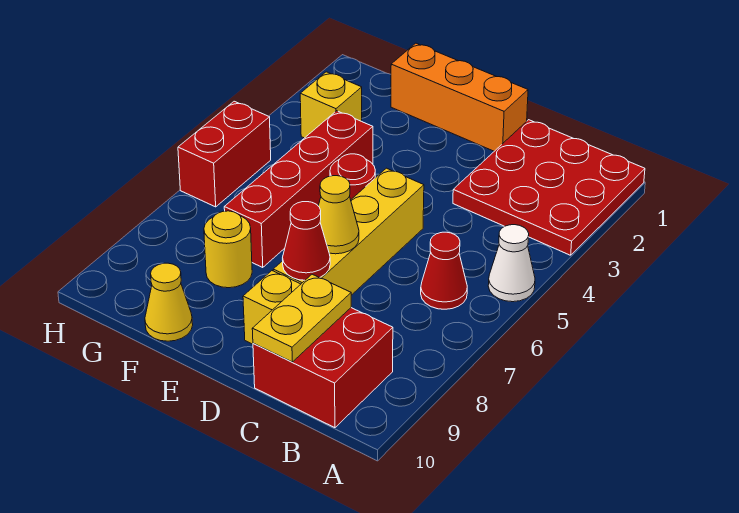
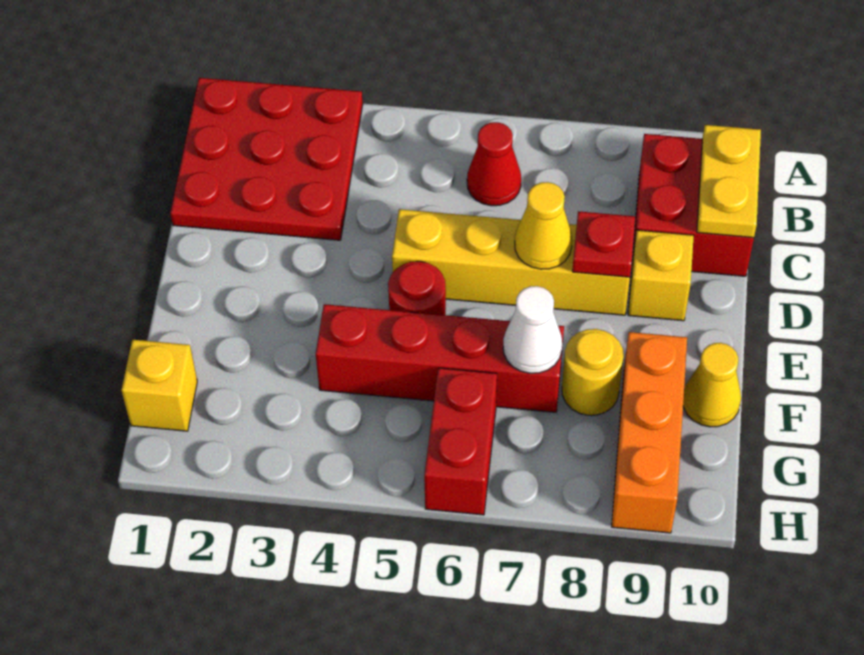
white cone A5 level 1 -> white cone F7 level 2
yellow plate C9:C10 level 2 -> yellow plate B10:C10 level 2
orange brick D1:F1 level 1 -> orange brick F9:H9 level 1
red cone D8 level 2 -> red plate D8 level 2
yellow brick G3 level 1 -> yellow brick G1 level 1
red brick H5:H6 level 1 -> red brick G6:H6 level 1

